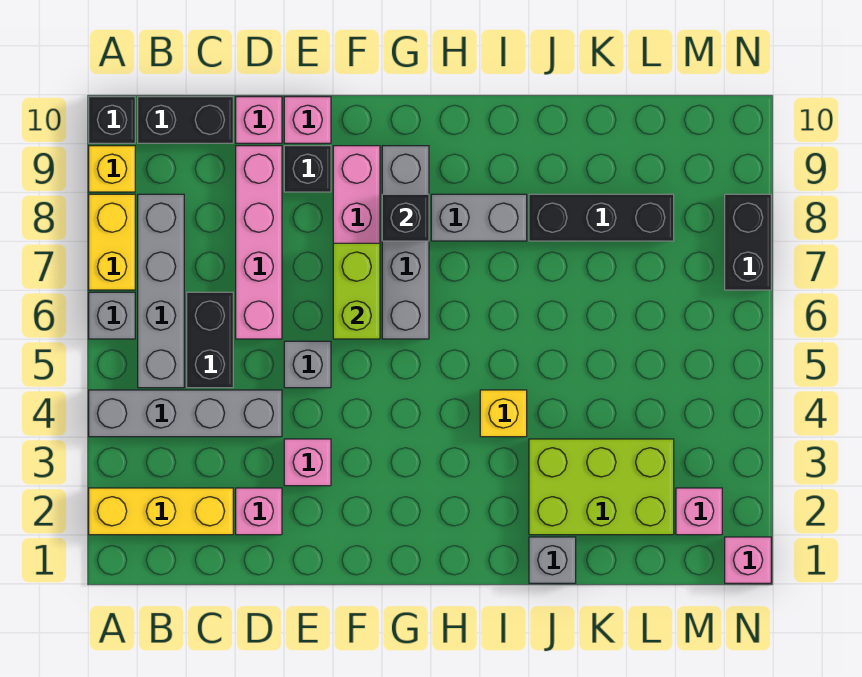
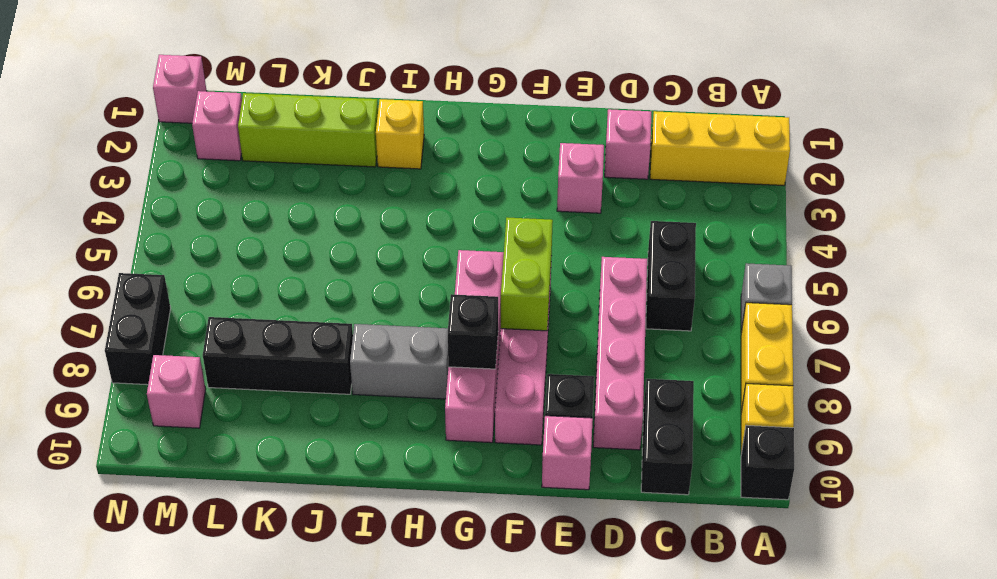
grey brick A4:D4 level 1 -> none
grey brick B5:B8 level 1 -> none
black brick B10:C10 level 1 -> black brick C9:C10 level 1
pink brick D10 level 1 -> pink brick M9 level 1
grey brick E5 level 1 -> none
grey brick G6:G9 level 1 -> pink brick G6:G9 level 1
yellow brick I4 level 1 -> yellow brick I2 level 1
grey brick J1 level 1 -> none
lime brick J2:L3 level 1 -> lime brick J2:L2 level 1

